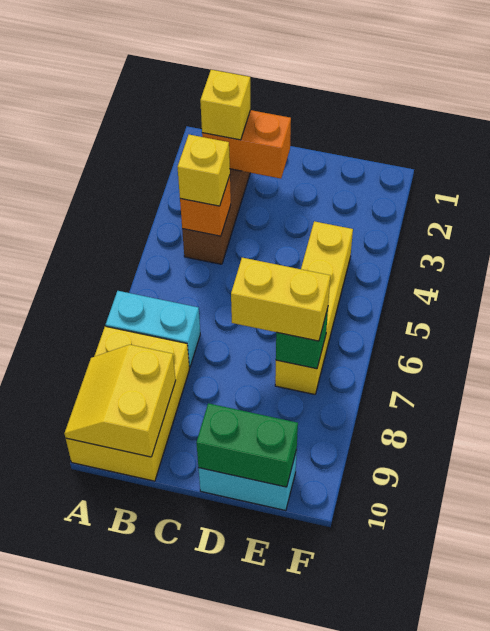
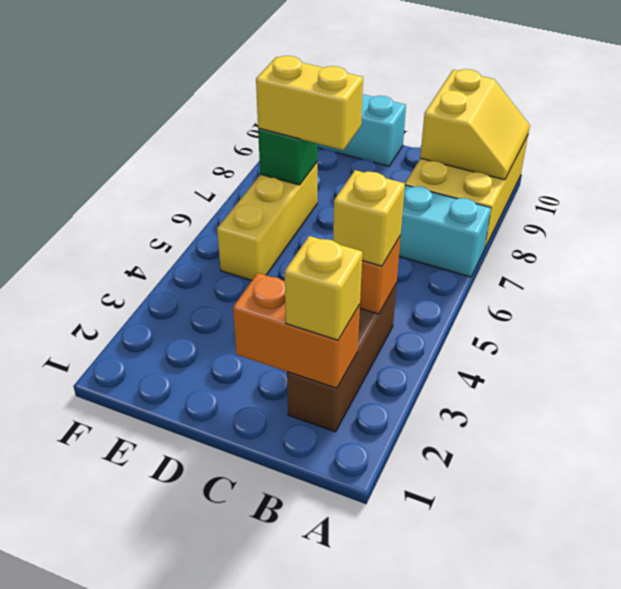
green brick D10:E10 level 2 -> none
yellow brick E4:E7 level 1 -> yellow brick E5:E7 level 1

